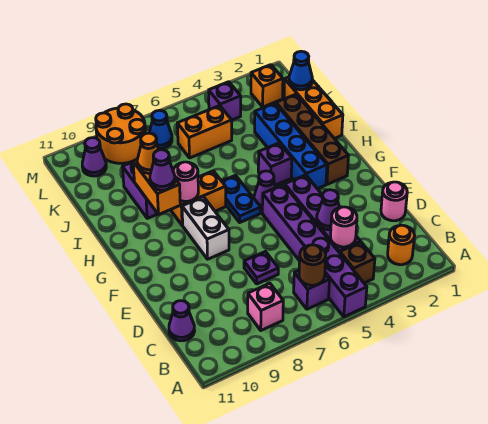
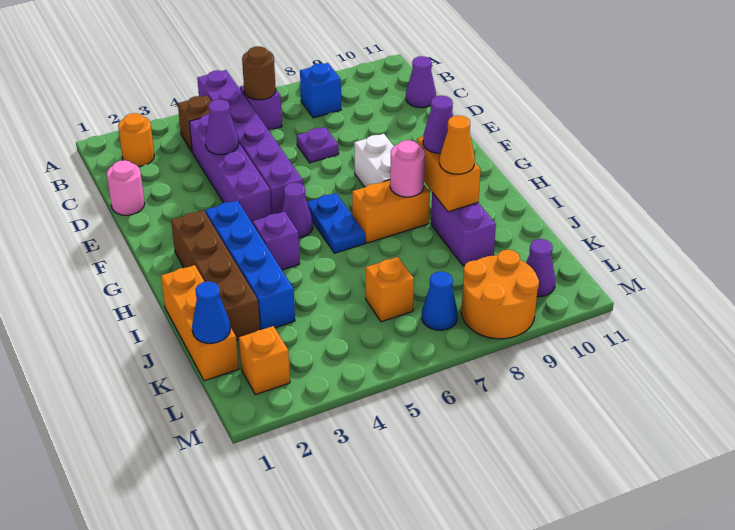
pink brick B8 level 1 -> blue brick B8 level 1
pink round brick C4 level 2 -> none
orange brick K5:K6 level 1 -> orange brick K6 level 1
purple brick L4 level 1 -> none

